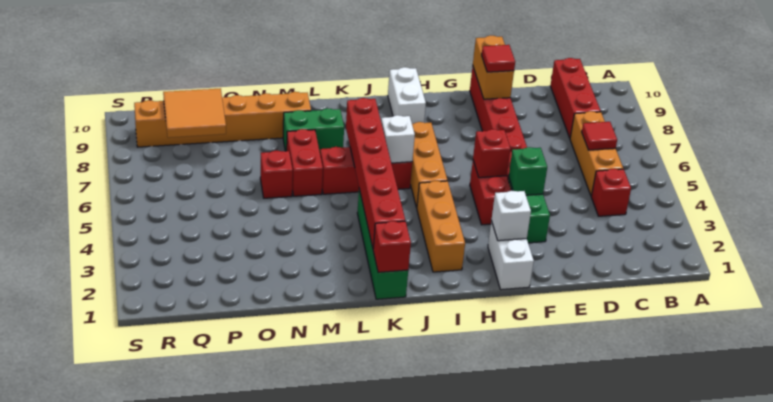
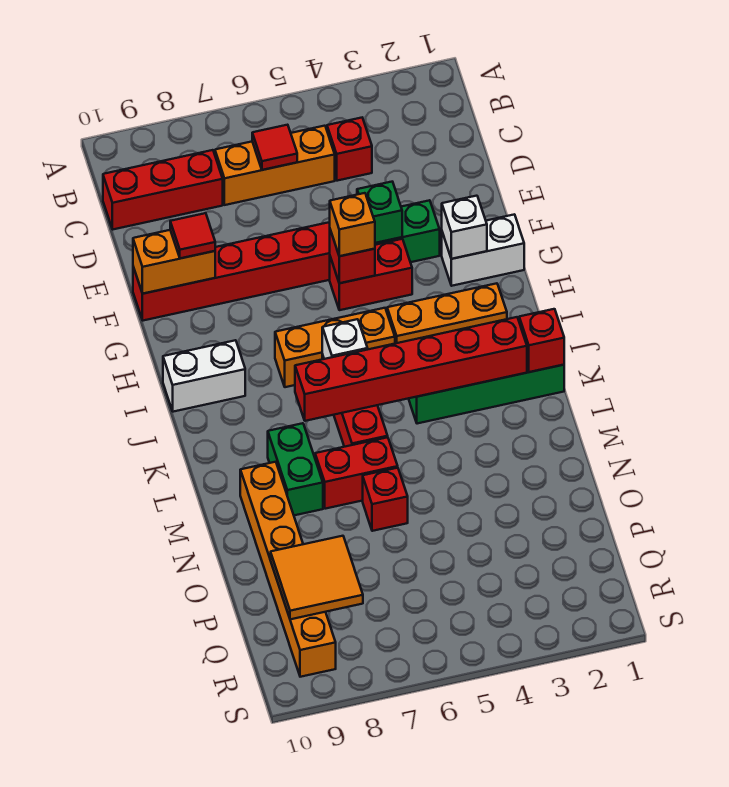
none -> orange brick G5 level 3

